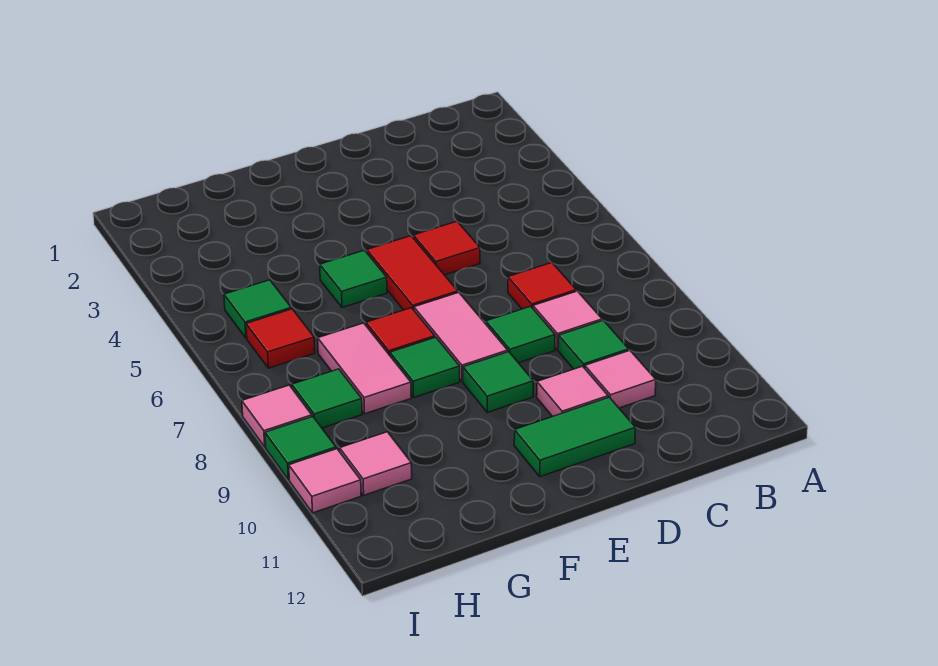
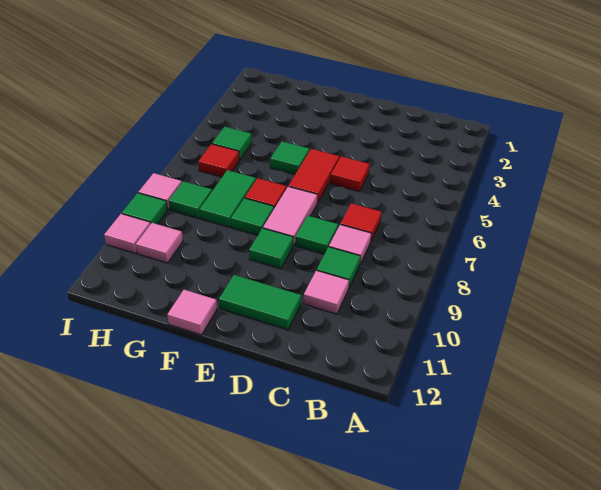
pink tile D10 level 1 -> pink tile F12 level 1
pink tile G7:G8 level 1 -> green tile G7:G8 level 1

